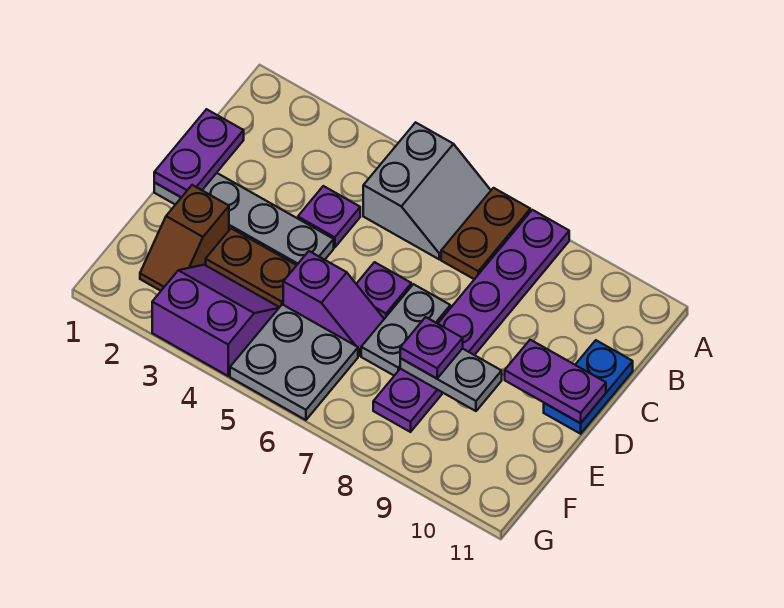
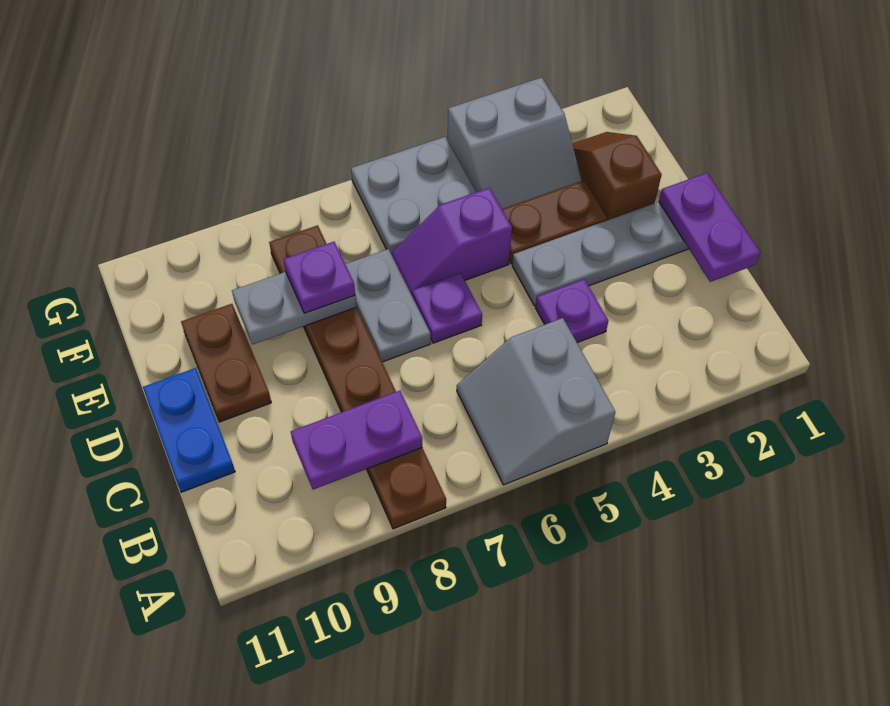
brown plate A7:B7 level 1 -> brown plate D10:E10 level 1
purple plate A8:F8 level 1 -> brown plate A8:F8 level 1
purple plate D10:D11 level 2 -> purple plate B8:B9 level 2
purple slope F3:G4 level 1 top G -> grey slope F3:G4 level 1 top G

